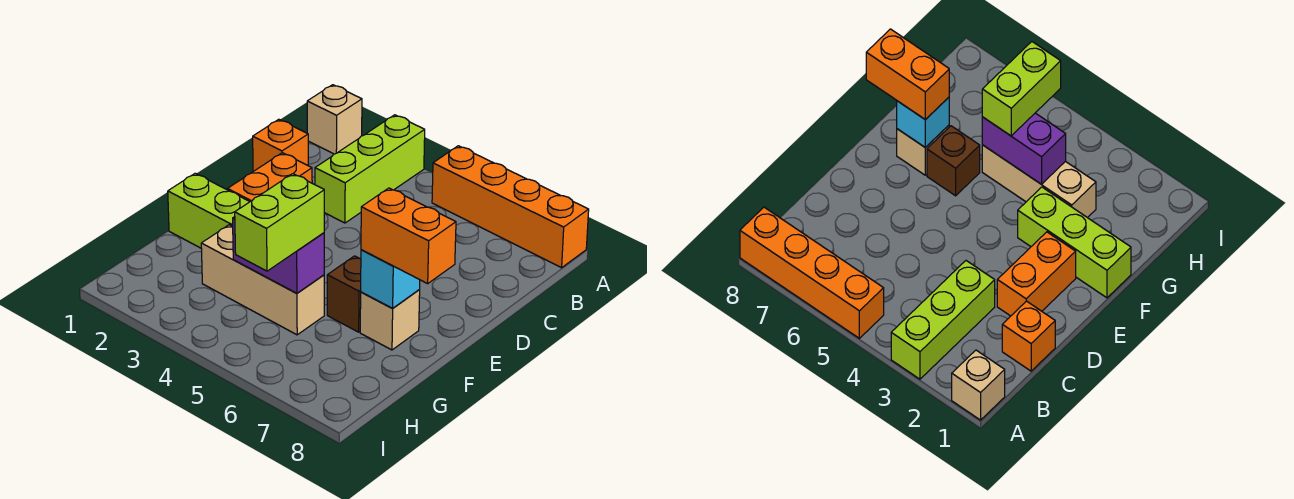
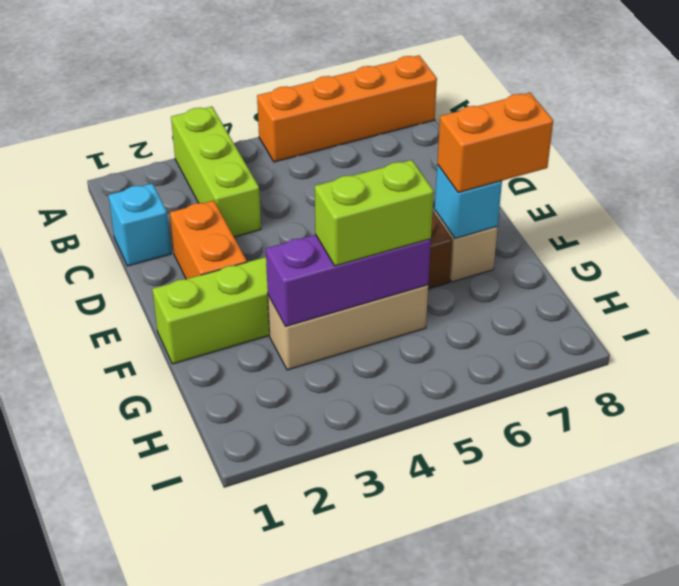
tan brick A1 level 1 -> none
orange brick C1 level 1 -> cyan brick C1 level 1
purple brick G4:G5 level 2 -> purple brick G3:G5 level 2
lime brick G5:H5 level 3 -> lime brick G4:G5 level 3

